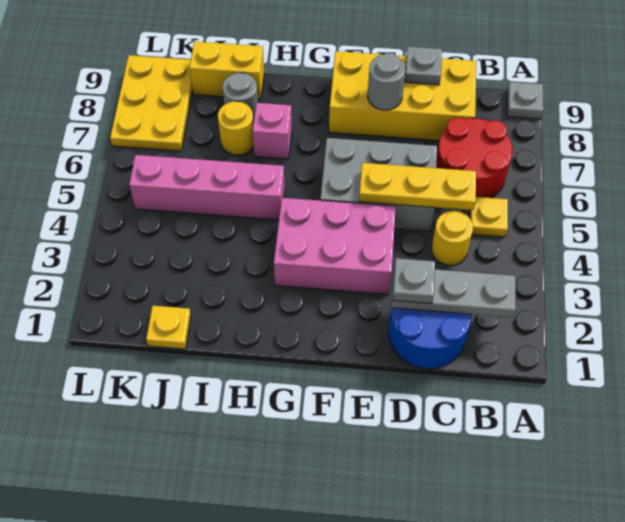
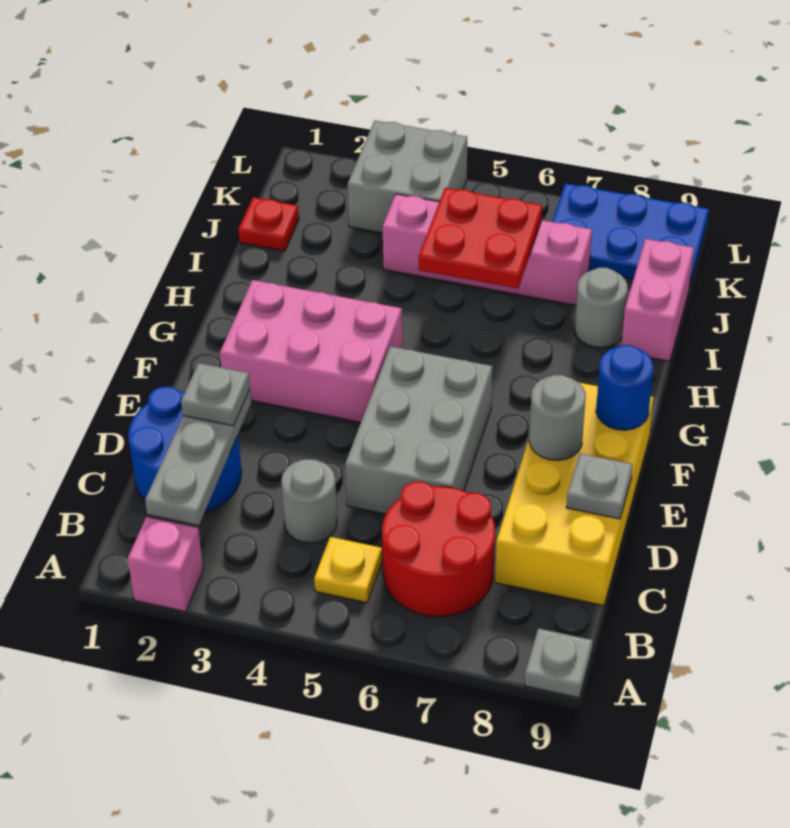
yellow round brick C4 level 1 -> grey round brick C4 level 1
yellow plate C5:E5 level 2 -> none
pink brick E3:G4 level 1 -> pink brick F2:G4 level 1
none -> blue round brick F9 level 2
pink brick H5:K5 level 1 -> pink brick J4:J7 level 1
pink brick H7 level 1 -> pink brick A2 level 1
none -> red plate I5:J6 level 2
yellow round brick I7 level 1 -> none
yellow brick I9:J9 level 1 -> pink brick I9:J9 level 1
yellow plate J1 level 1 -> red plate J1 level 1
none -> grey brick K3:L4 level 1
yellow plate K7:L9 level 1 -> blue plate K7:L9 level 1

